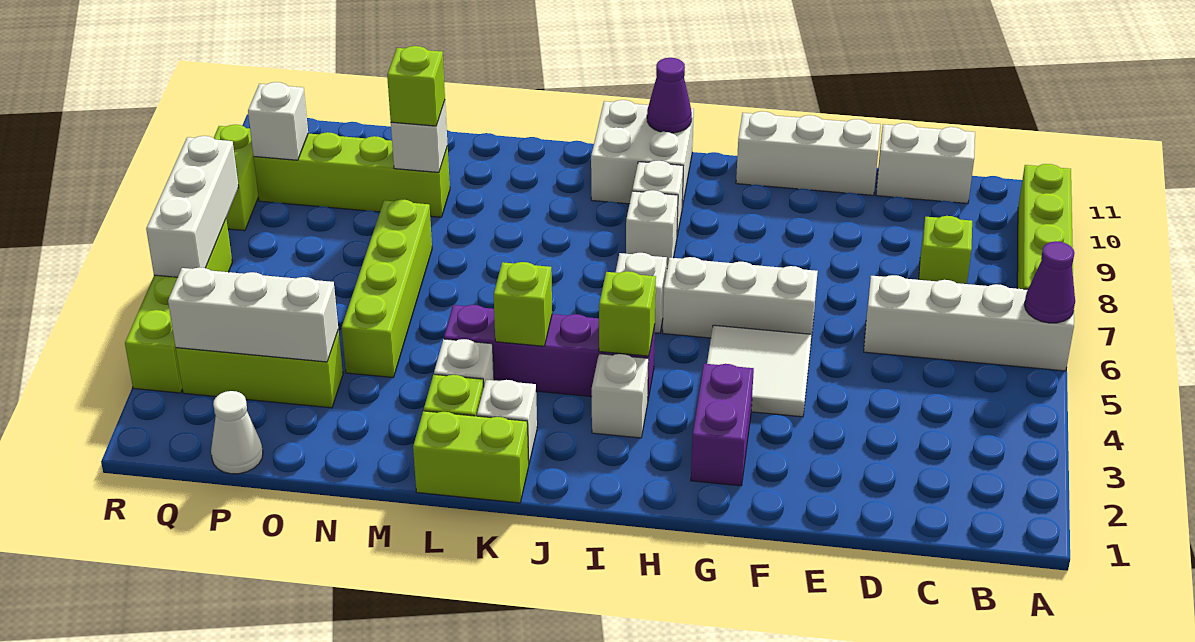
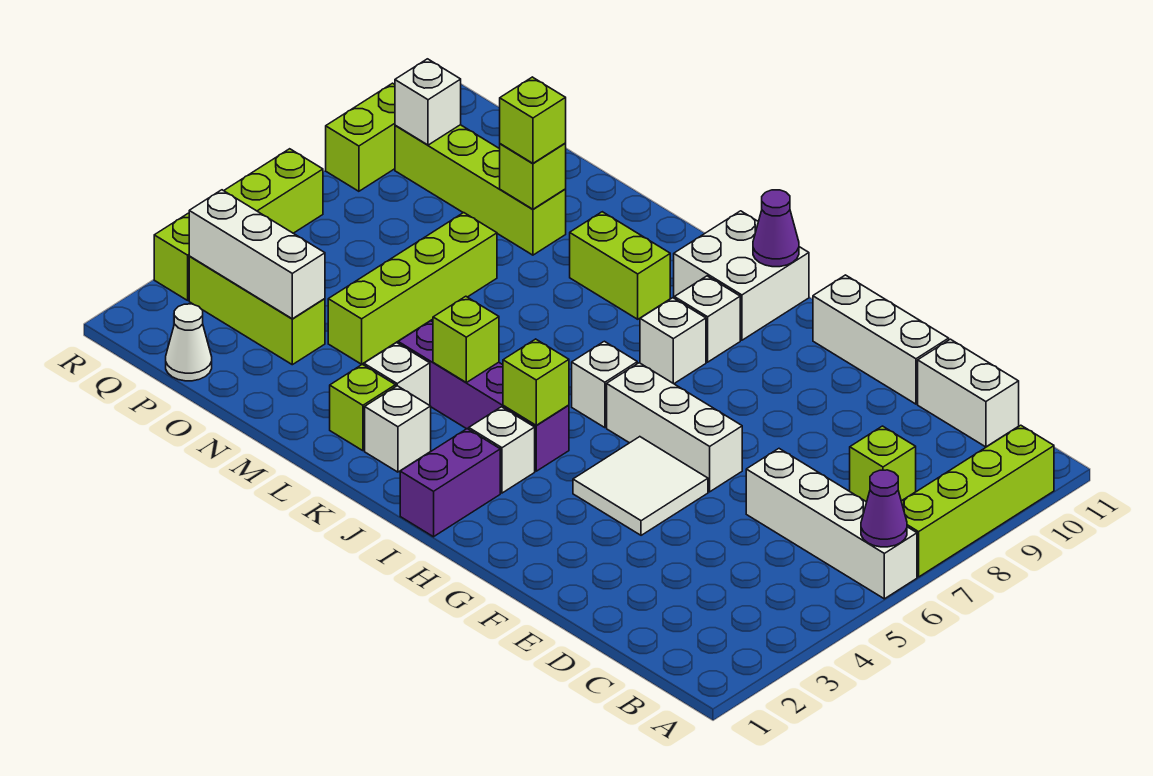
purple brick G2:G3 level 1 -> purple brick I1:I2 level 1
lime brick K1:L1 level 1 -> lime brick K9:L9 level 1
white brick N9 level 2 -> lime brick N9 level 2
white brick R5:R7 level 2 -> none

